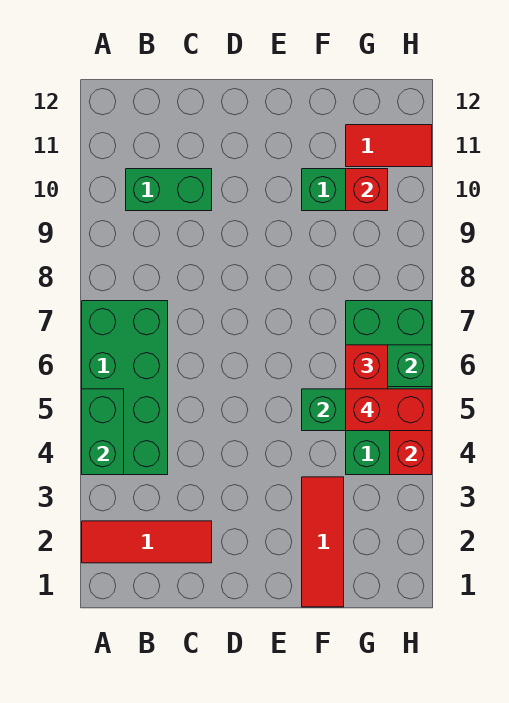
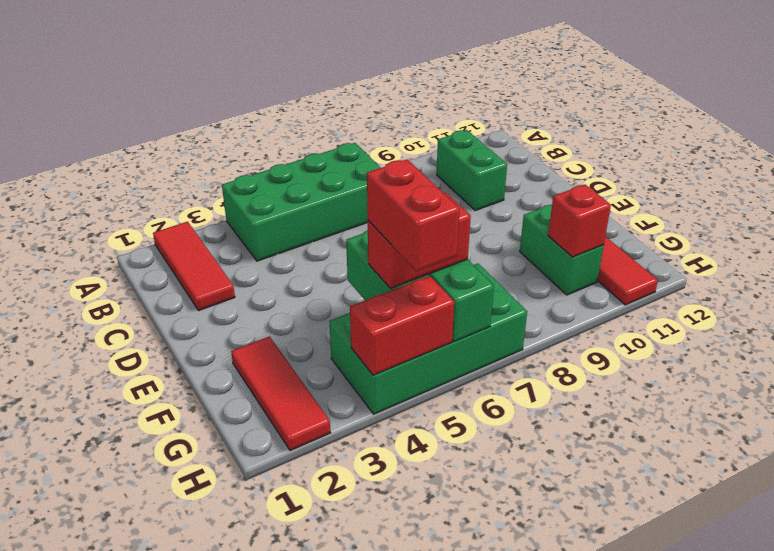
green brick A4:A5 level 2 -> none
red tile F1:F3 level 1 -> red tile F2:H2 level 1

